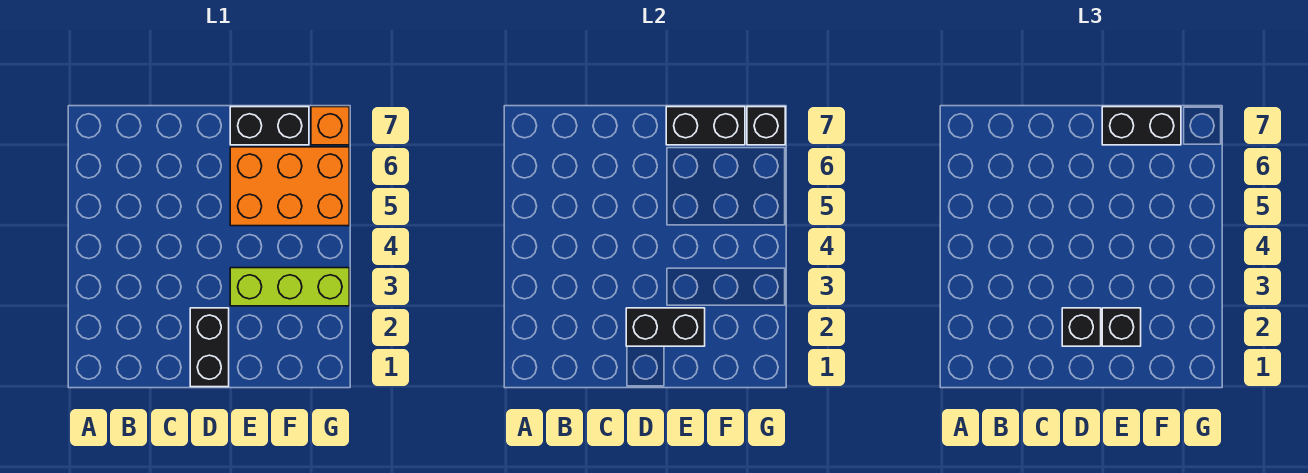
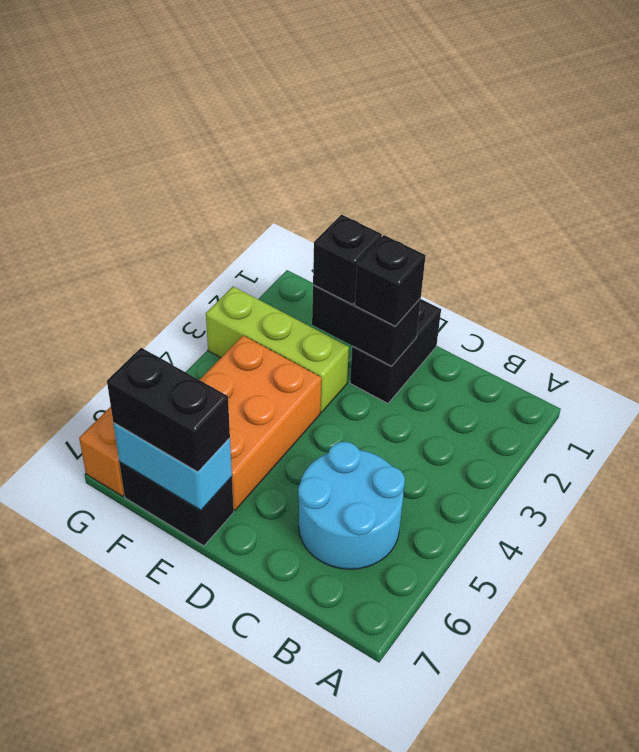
none -> cyan round brick B5:C6 level 1
orange brick E5:G6 level 1 -> orange brick E4:F6 level 1
black brick E7:F7 level 2 -> cyan brick E7:F7 level 2
black brick G7 level 2 -> none

